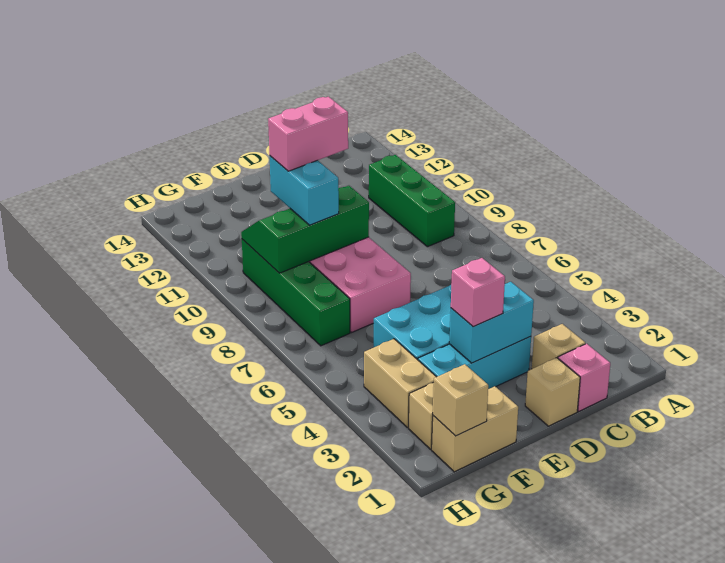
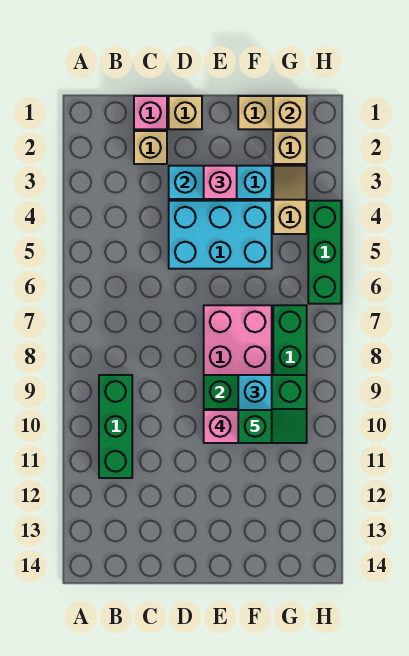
none -> green brick F10 level 5
tan brick G3:G4 level 1 -> tan slope G3:G4 level 1 top 4
none -> green brick H4:H6 level 1

